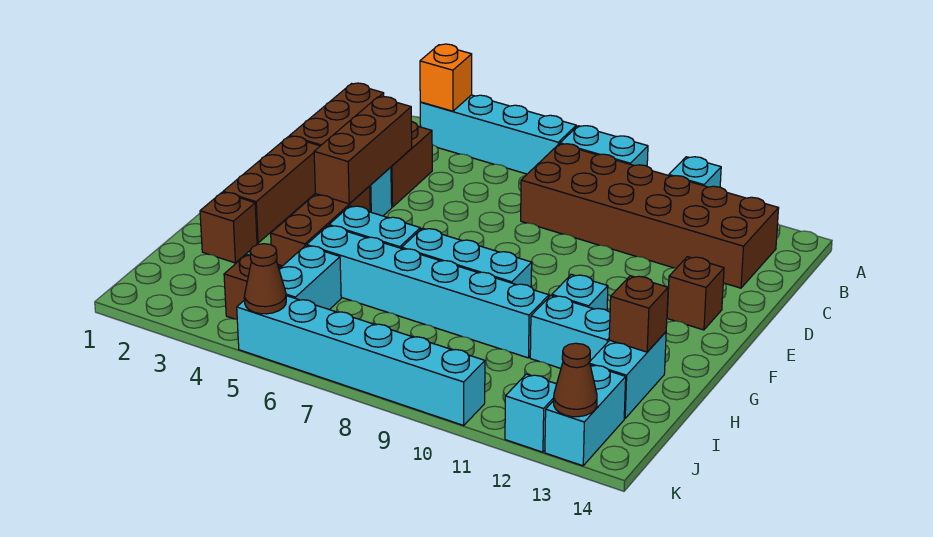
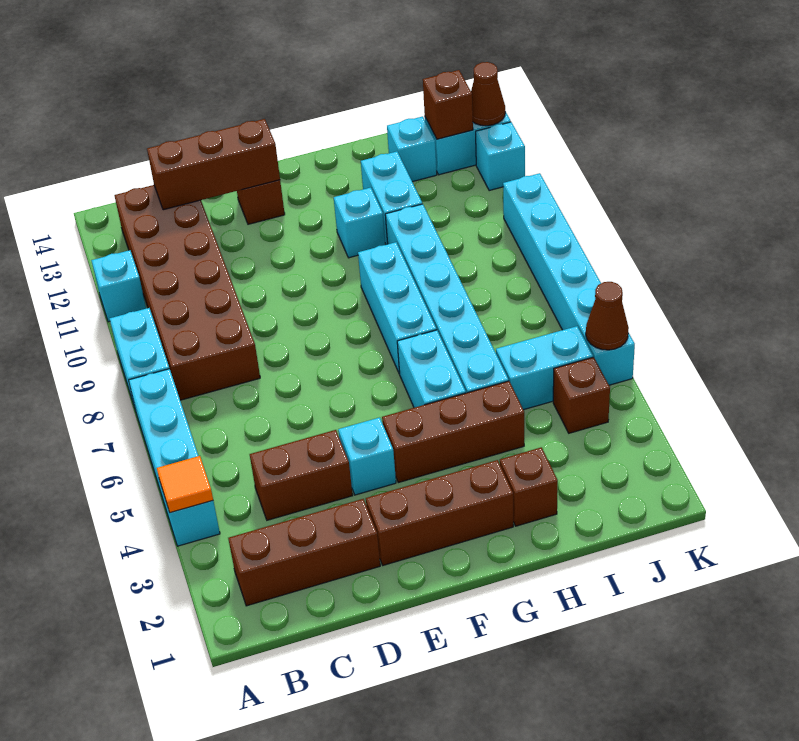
orange brick A4 level 2 -> orange tile A4 level 2
brown brick D4:F4 level 2 -> brown brick C13:E13 level 2
cyan brick H13:I13 level 1 -> cyan brick I13 level 1
brown brick H13 level 2 -> brown brick J13 level 2

